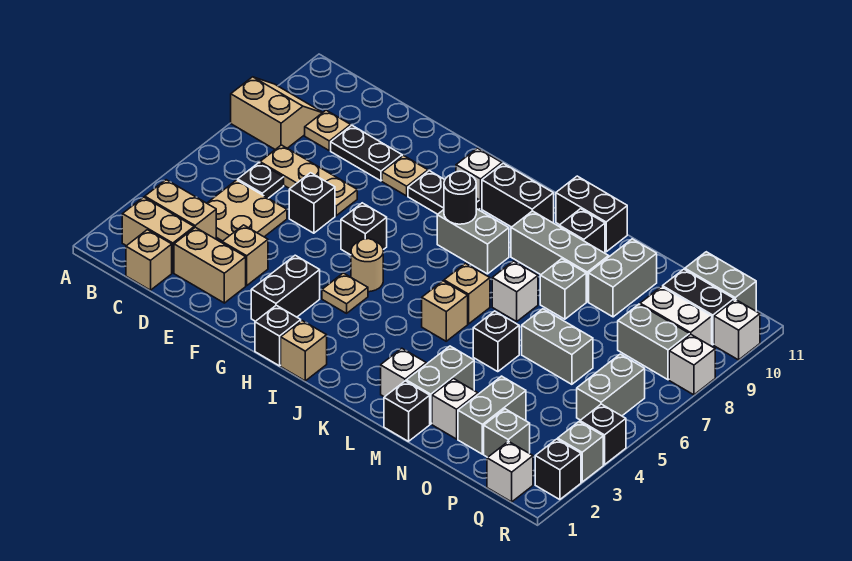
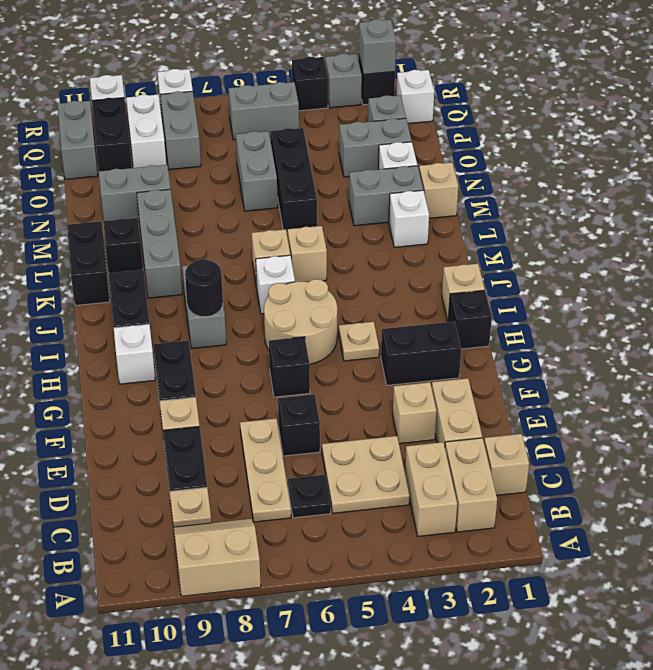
tan slope A8:B9 level 1 top 8 -> tan slope A8:B9 level 1 top A
tan round brick H5 level 1 -> tan round brick H5:I6 level 1
white brick L7 level 1 -> white brick J6 level 1
black brick M1 level 1 -> tan brick M1 level 1
black brick M5 level 1 -> black brick M5:O5 level 1
grey brick M8 level 1 -> grey brick R2 level 2

